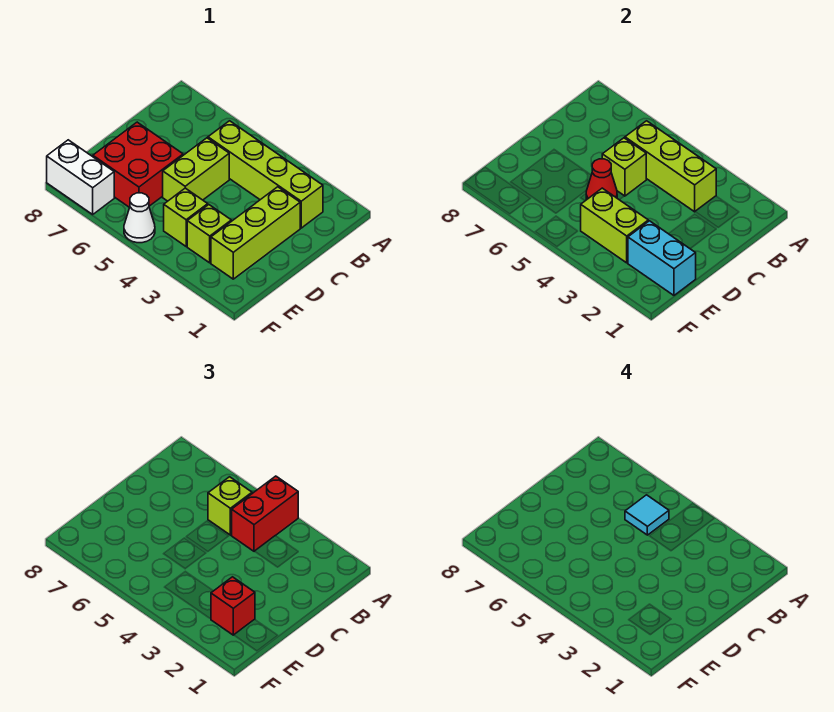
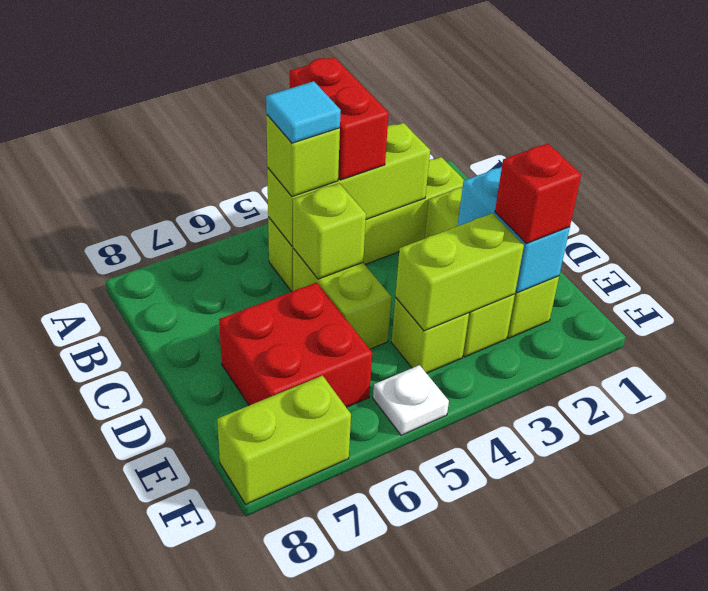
red cone D5 level 2 -> none
cyan brick E1:E2 level 2 -> cyan brick D2:E2 level 2
white cone F5 level 1 -> white plate F5 level 1
white brick F7:F8 level 1 -> lime brick F7:F8 level 1

